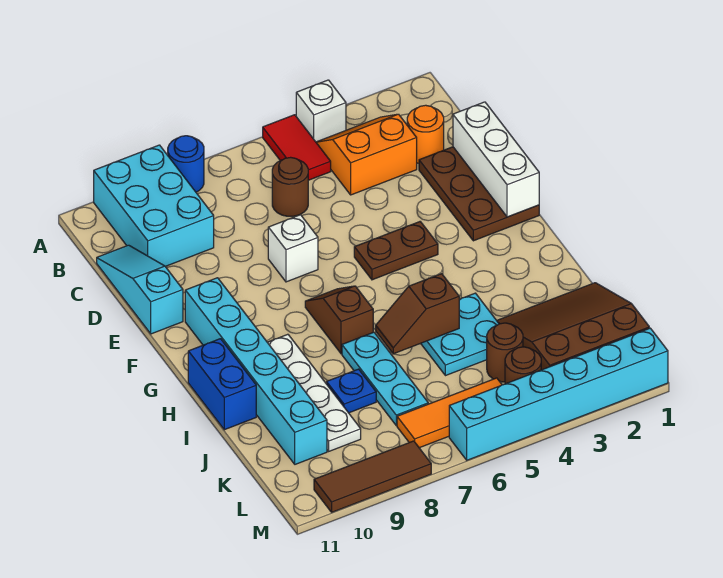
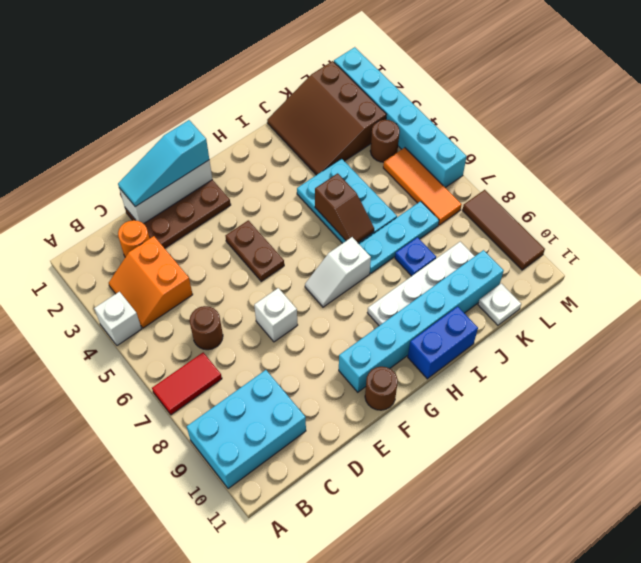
red tile A5:B5 level 1 -> red tile A7:B7 level 1
blue round brick A8 level 1 -> none
cyan slope C11:E11 level 1 top E -> cyan slope D1:F1 level 3 top F
brown slope G7:H7 level 1 top H -> white slope G7:H7 level 1 top H
cyan plate I4:J5 level 1 -> cyan plate I4:J6 level 1
brown round brick K4 level 1 -> brown round brick F11 level 1
none -> white plate K11 level 1

